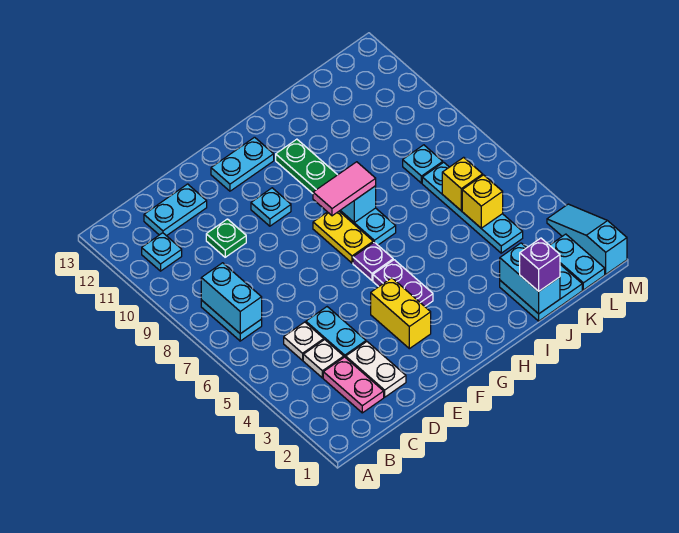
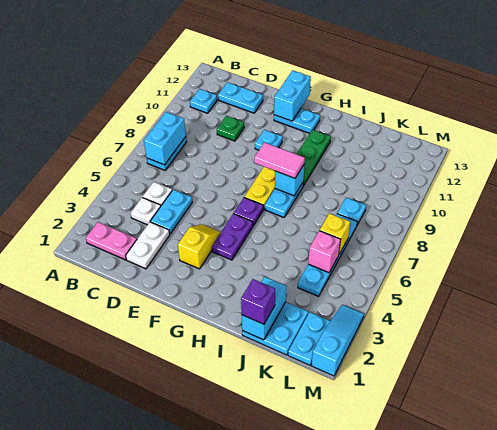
pink plate C2:C3 level 1 -> pink plate B2:C2 level 1
yellow brick F3:F4 level 1 -> yellow slope F3:F4 level 1 top 3
none -> cyan brick F12:F13 level 2
yellow brick K5 level 2 -> pink brick K5 level 2

